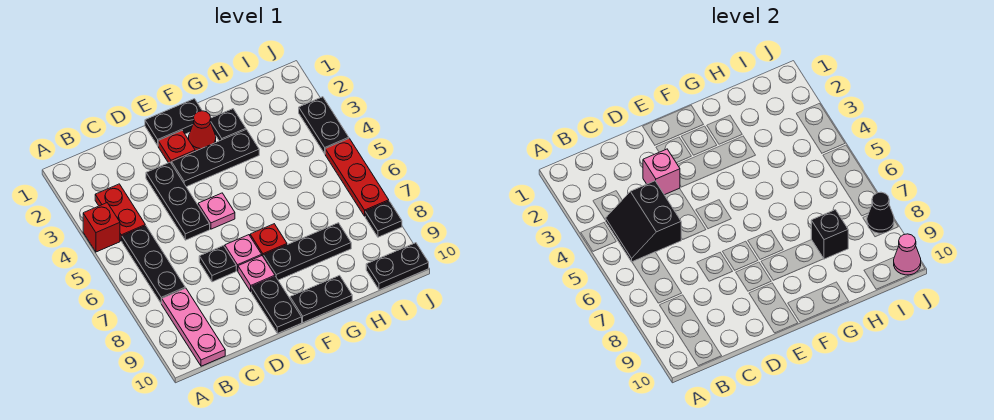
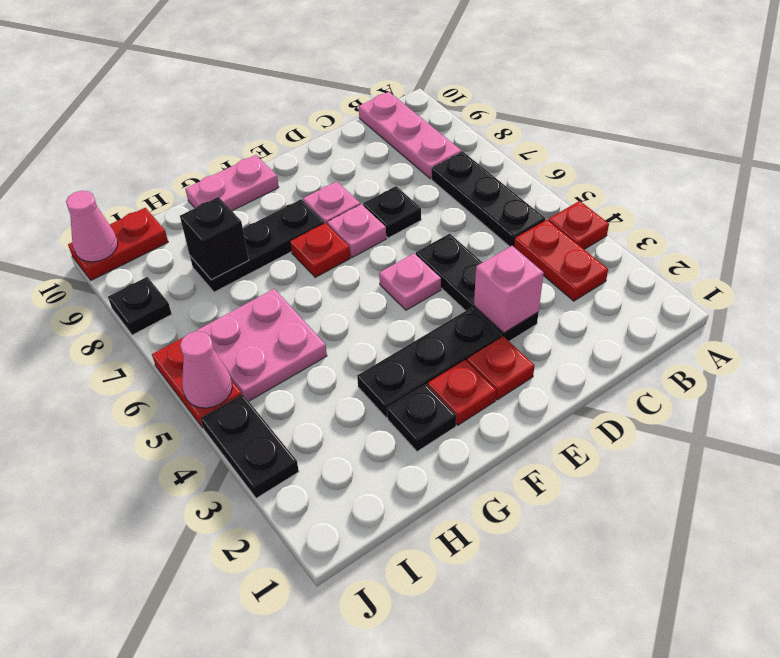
red brick A4 level 1 -> red plate A4 level 1
black slope B4:C5 level 2 top C -> none
black plate E1:F1 level 1 -> none
black plate E9:E10 level 1 -> none
red cone F2 level 1 -> red plate F2 level 1
black plate F10:G10 level 1 -> pink plate F10:G10 level 1
none -> pink plate H5:I6 level 1
black plate I10:J10 level 1 -> red plate I10:J10 level 1
red plate J5:J7 level 1 -> red plate J5:J6 level 1
none -> pink cone J5 level 2
black cone J8 level 2 -> none

